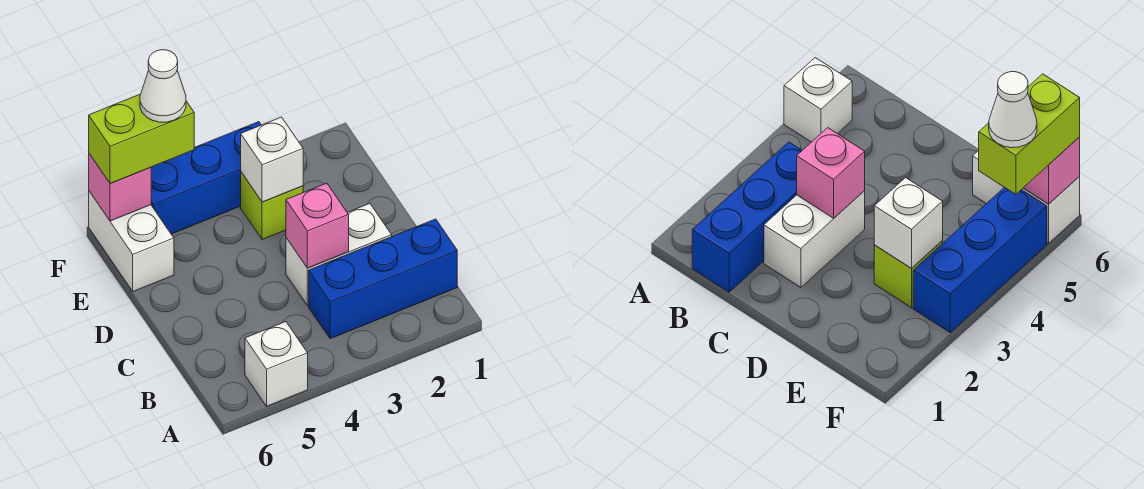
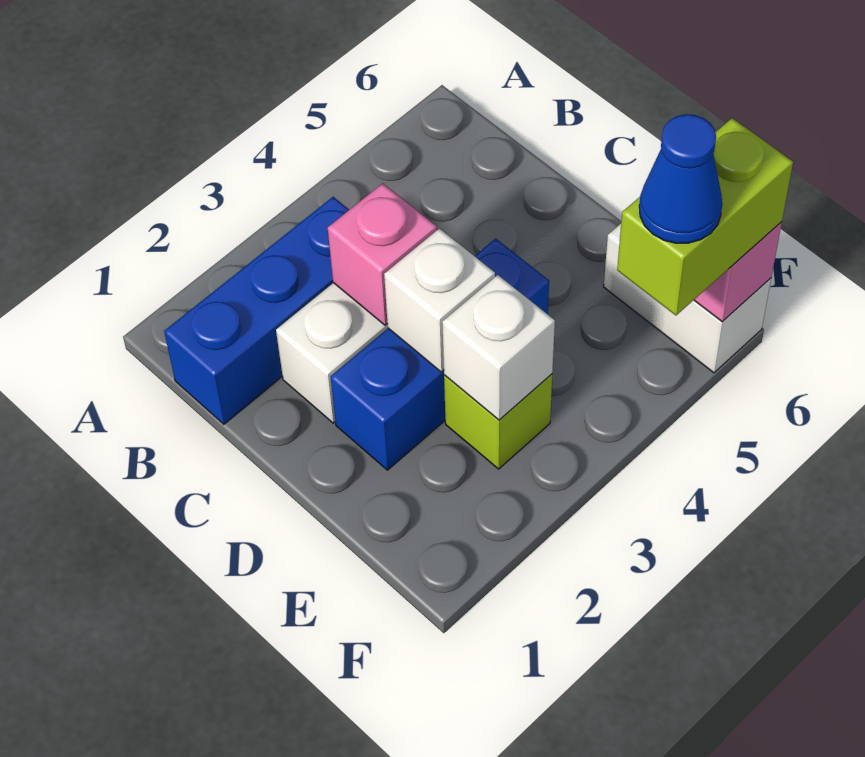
white brick A5 level 1 -> white brick D3 level 2
blue brick F3:F5 level 1 -> blue brick D2:D4 level 1
white cone F5 level 4 -> blue cone F5 level 4

